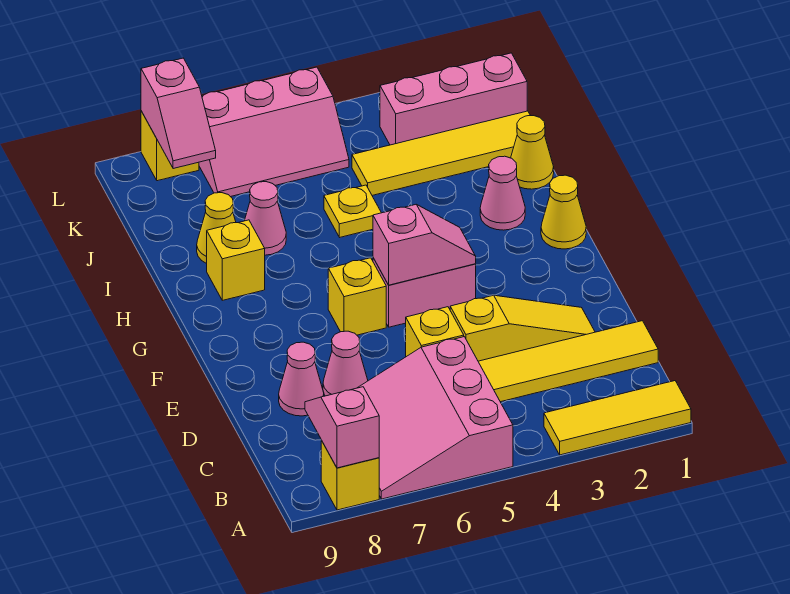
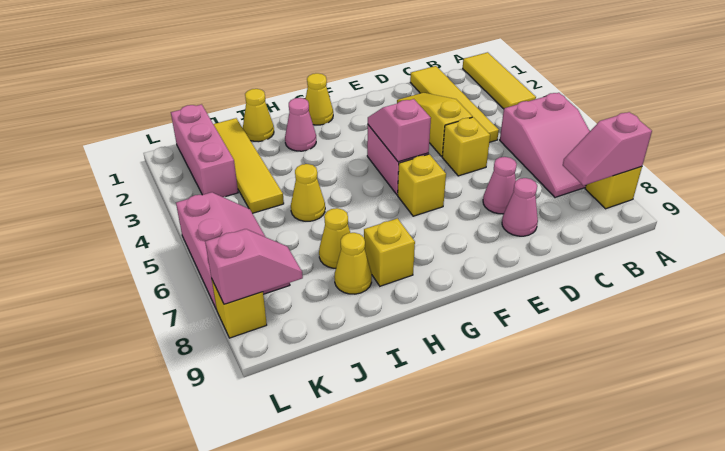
pink slope A5:C7 level 1 top 5 -> pink slope A5:B7 level 1 top 5
yellow plate I5 level 1 -> yellow cone I5 level 1
pink cone I7 level 1 -> yellow cone I7 level 1

